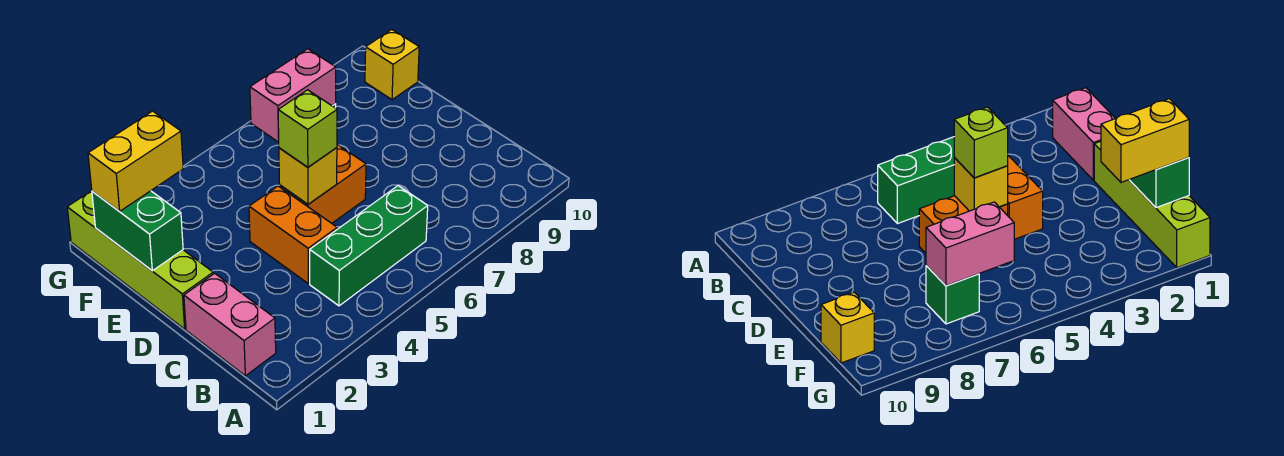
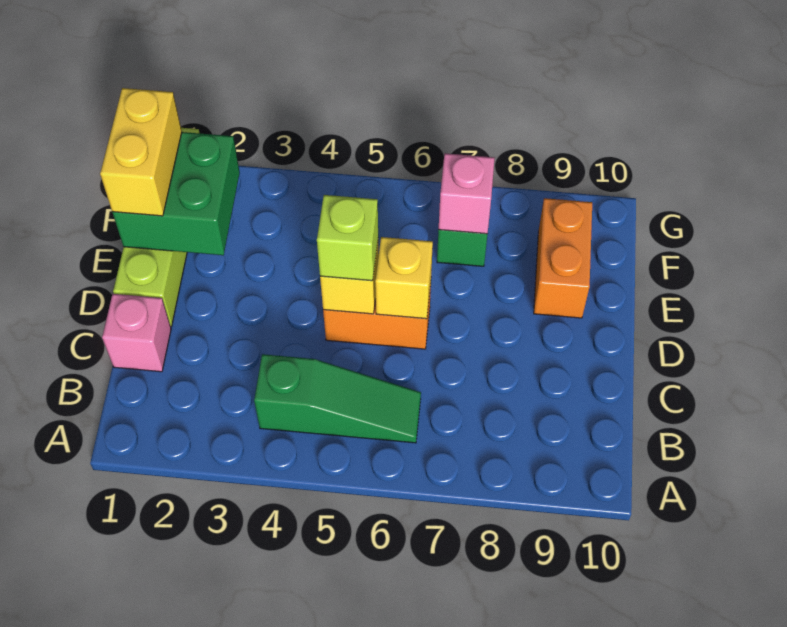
pink brick B1:C1 level 1 -> pink brick C1 level 1
green brick B4:B6 level 1 -> green slope B4:B6 level 1 top 4
orange brick C4:D4 level 1 -> orange brick E9:F9 level 1
green brick E1:F1 level 2 -> green brick E1:F2 level 2
yellow brick F1:F2 level 3 -> yellow brick E1:F1 level 3
pink brick F6:F7 level 2 -> pink brick F7 level 2
yellow brick F10 level 1 -> yellow brick D6 level 2

